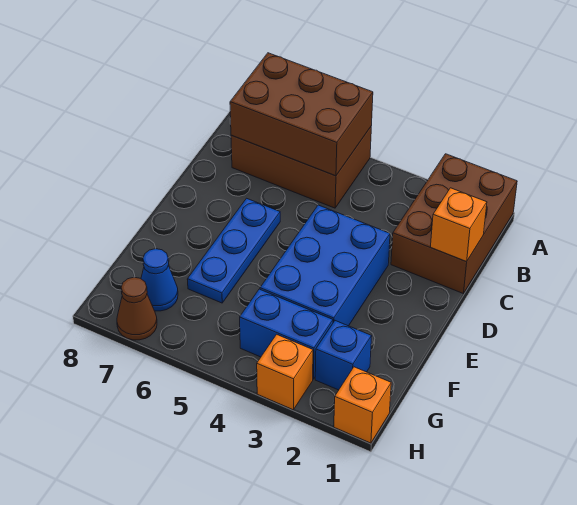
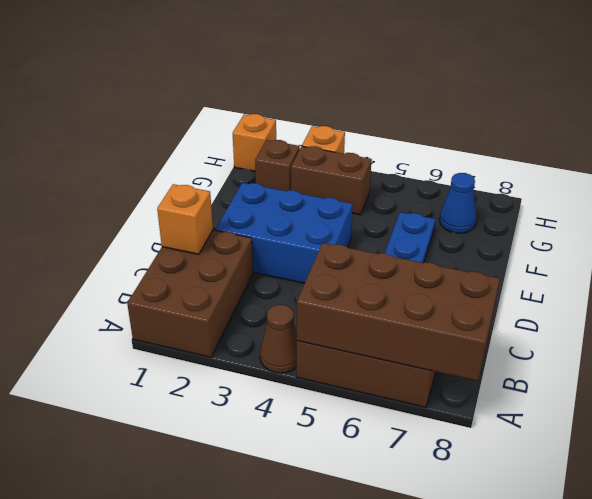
brown brick A5:B7 level 2 -> brown brick A5:B8 level 2
blue brick D3:F4 level 1 -> blue brick D2:E4 level 1
blue brick G2 level 1 -> brown brick G2 level 1
blue brick G3:G4 level 1 -> brown brick G3:G4 level 1
brown cone H7 level 1 -> brown cone A4 level 1

